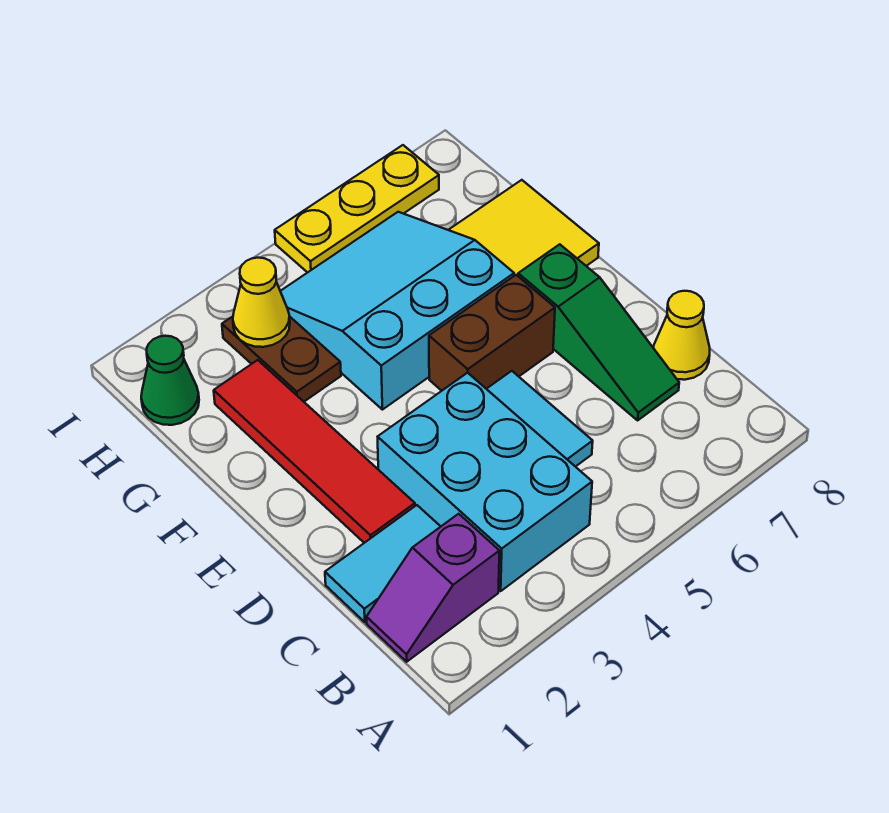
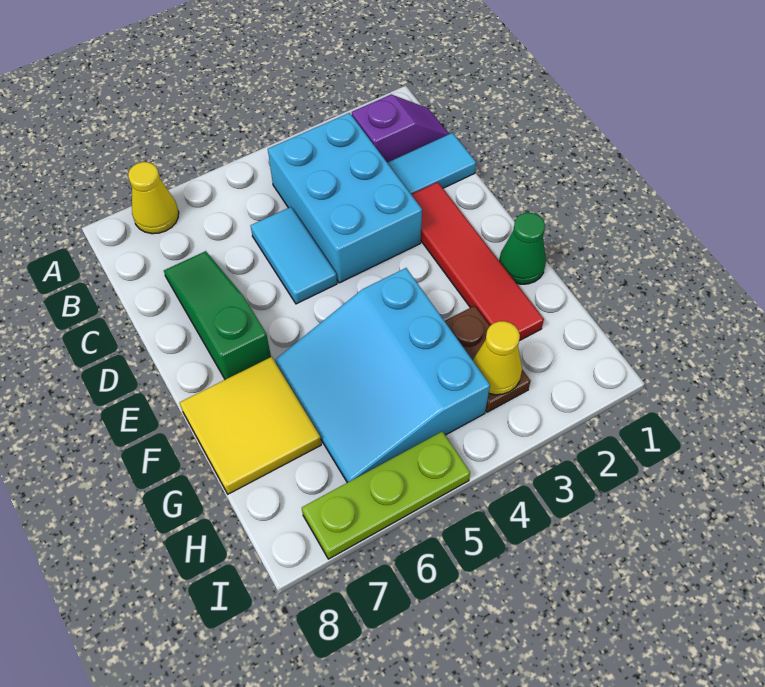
yellow cone C8 level 1 -> yellow cone A7 level 1
brown brick E5:E6 level 1 -> none
cyan slope F4:H6 level 1 top F -> cyan slope F4:H6 level 1 top 4
green cone H1 level 1 -> green cone F1 level 1
yellow plate I5:I7 level 1 -> lime plate I5:I7 level 1

